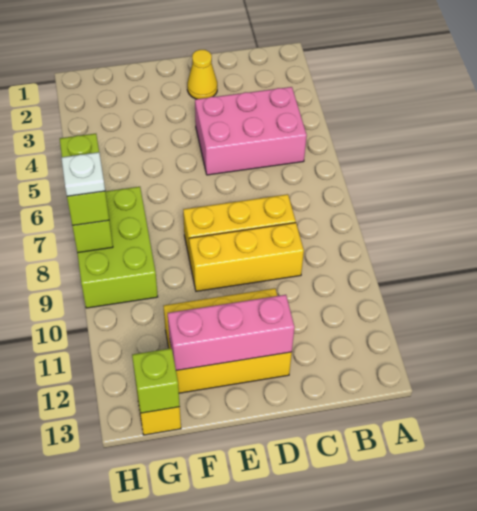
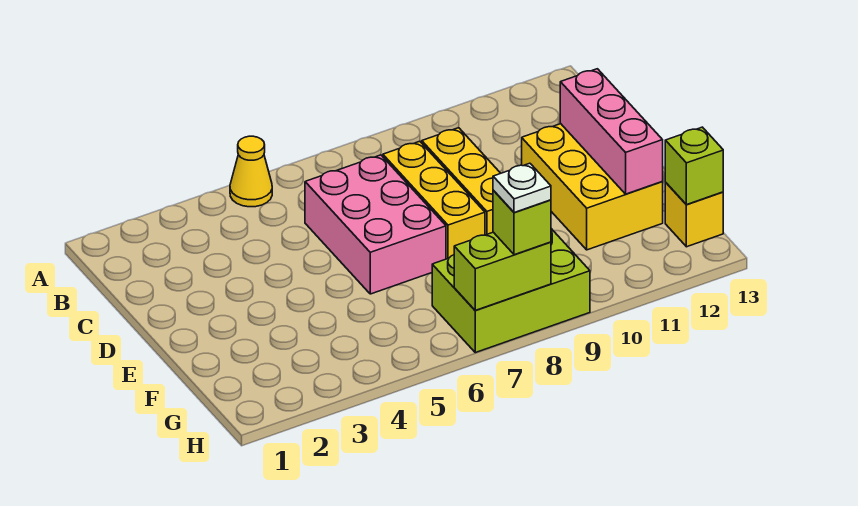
pink brick B4:D5 level 1 -> pink brick C6:E7 level 1
yellow cone D2 level 1 -> yellow cone A5 level 1
lime brick H7:H8 level 3 -> lime brick H8 level 3

